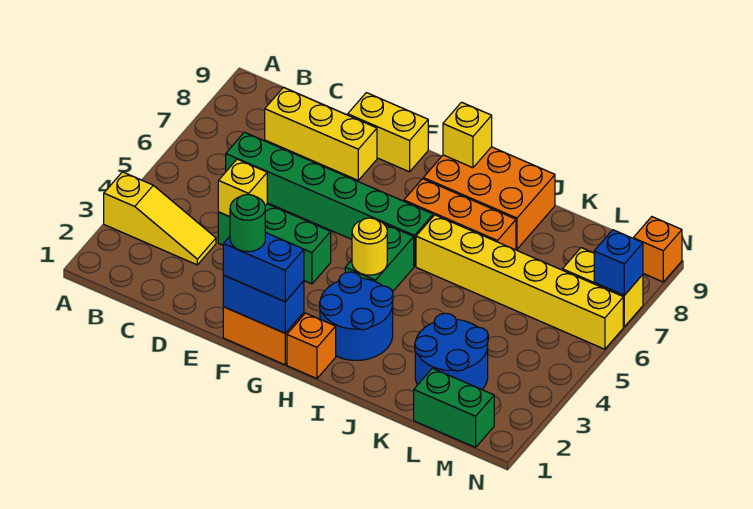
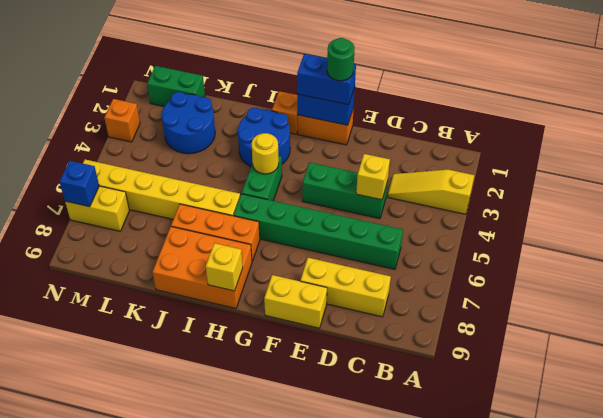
orange brick N9 level 1 -> orange brick N3 level 1

